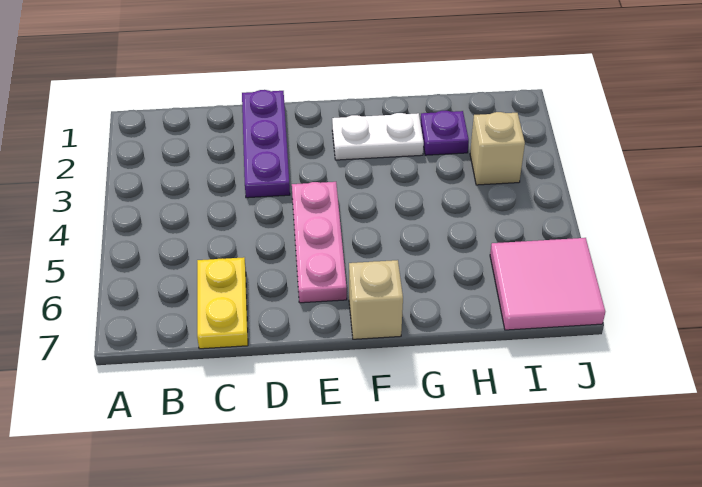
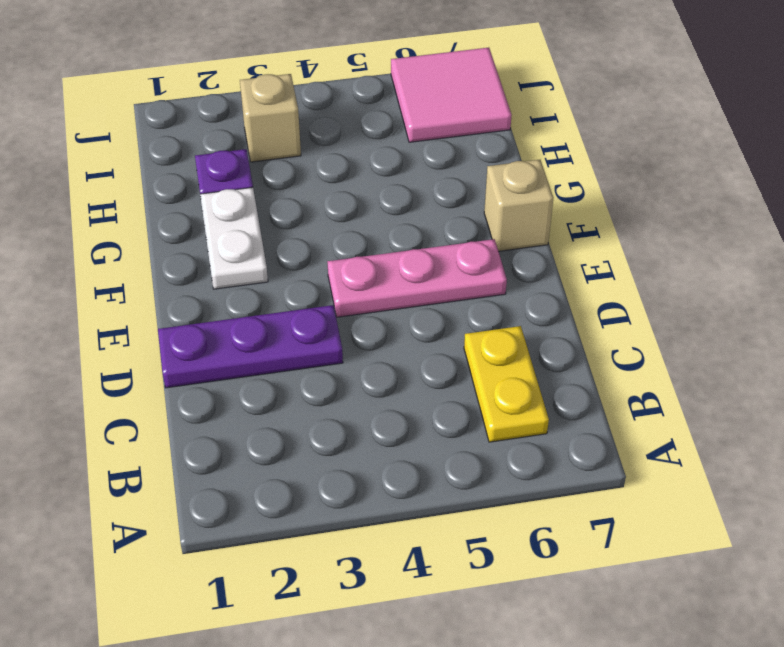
yellow plate C6:C7 level 1 -> yellow plate B6:C6 level 1

